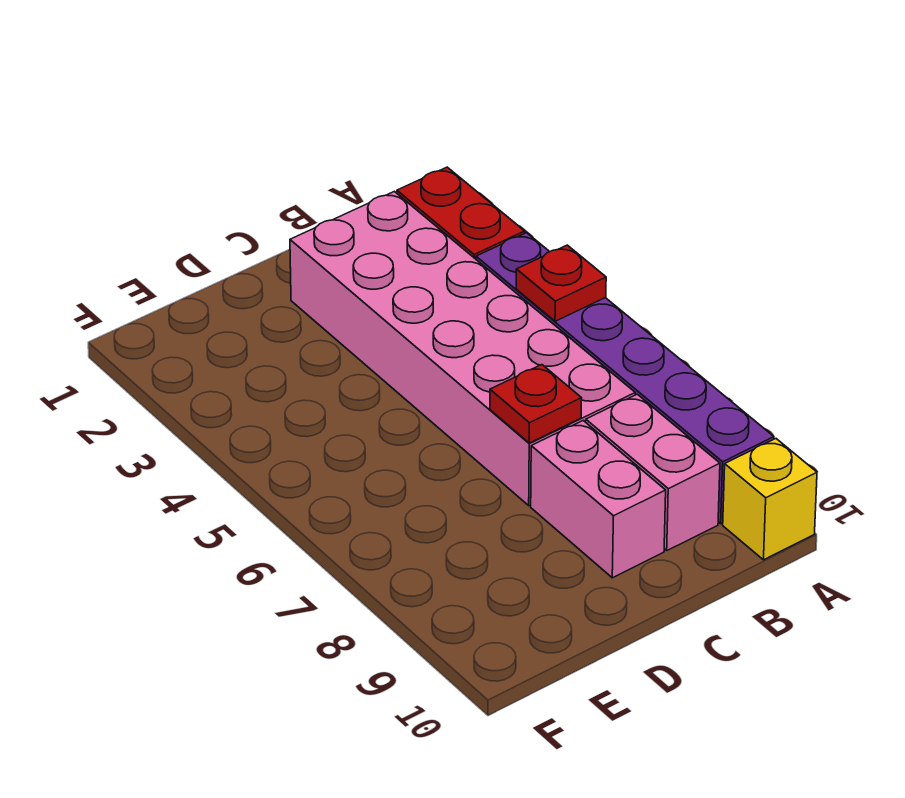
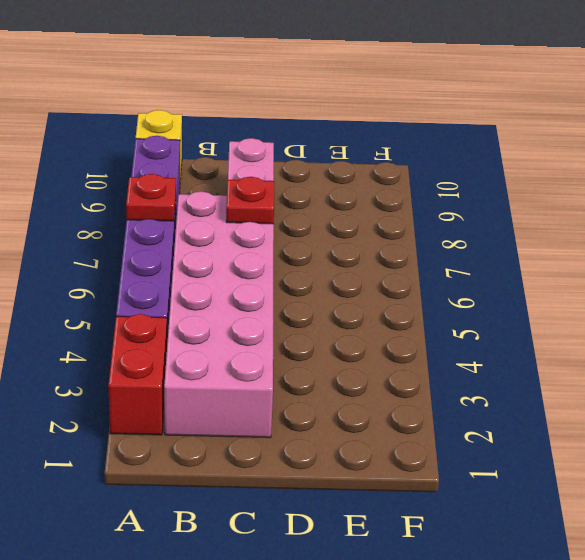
red plate A5 level 2 -> red plate A7 level 2
pink brick B8:B9 level 1 -> none

